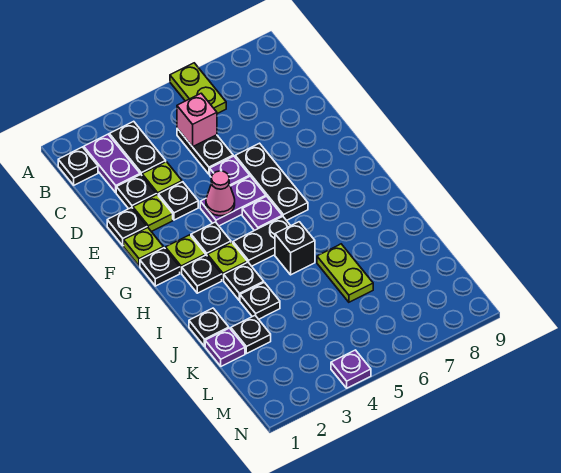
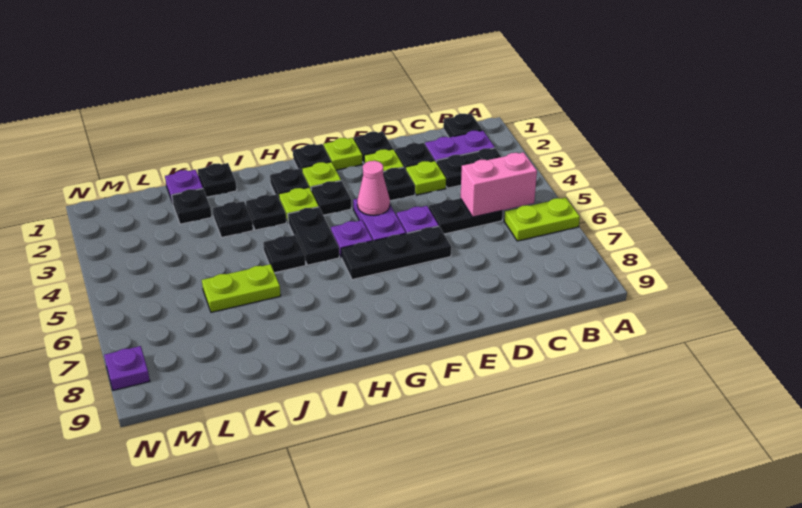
pink brick C5 level 2 -> pink brick B5:C5 level 2
black brick I5 level 1 -> black plate I5 level 1
purple plate N4 level 1 -> purple plate N8 level 1

